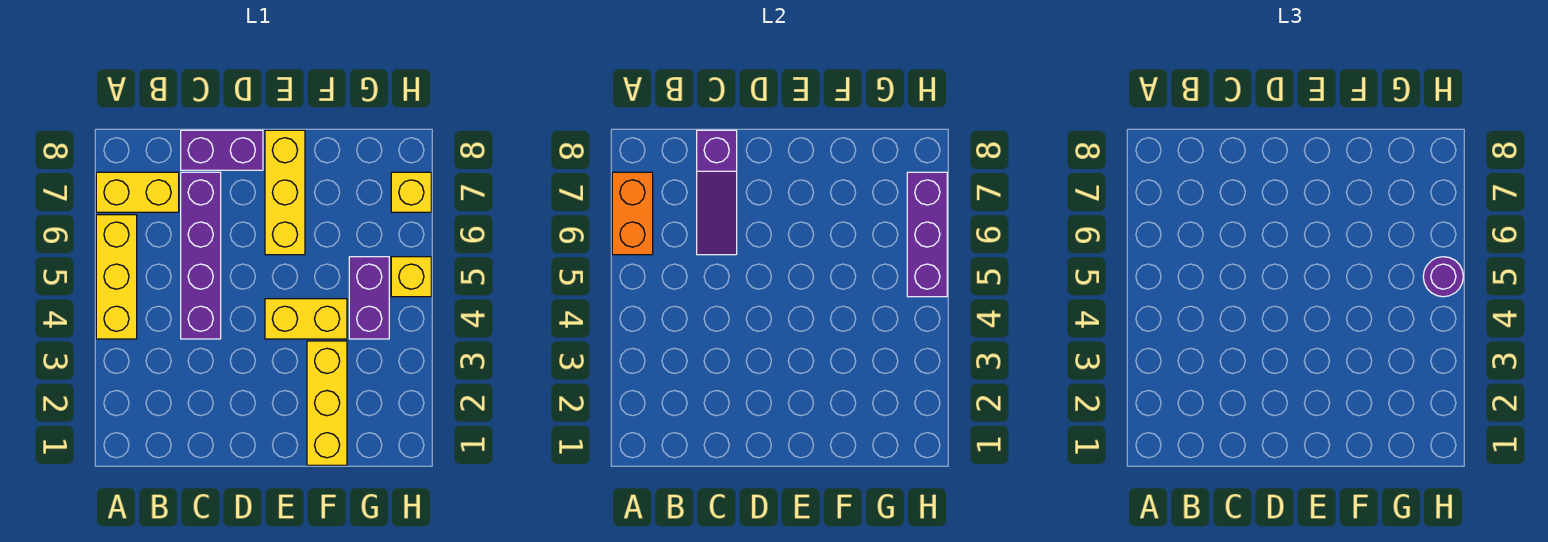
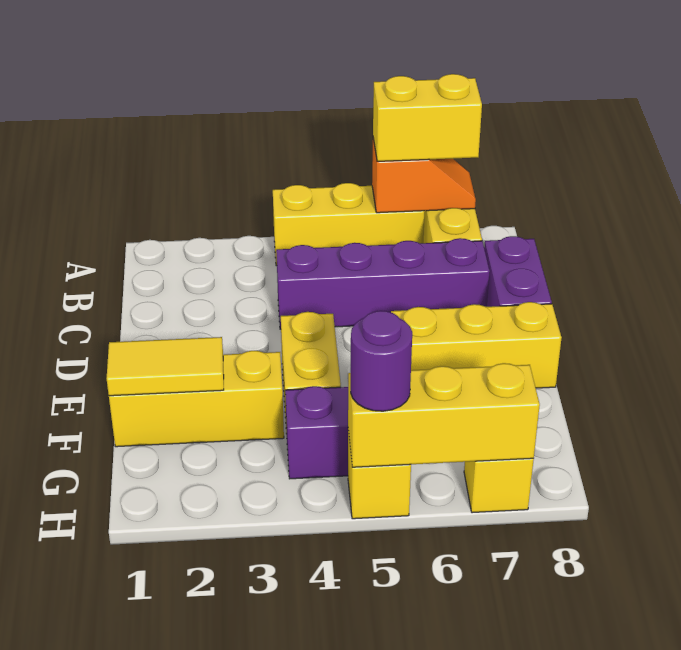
orange brick A6:A7 level 2 -> orange slope A6:A7 level 2 top 6
none -> yellow brick A6:A7 level 3
purple slope C6:C8 level 2 top 8 -> none
none -> yellow tile F1:F2 level 2
purple brick H5:H7 level 2 -> yellow brick H5:H7 level 2

